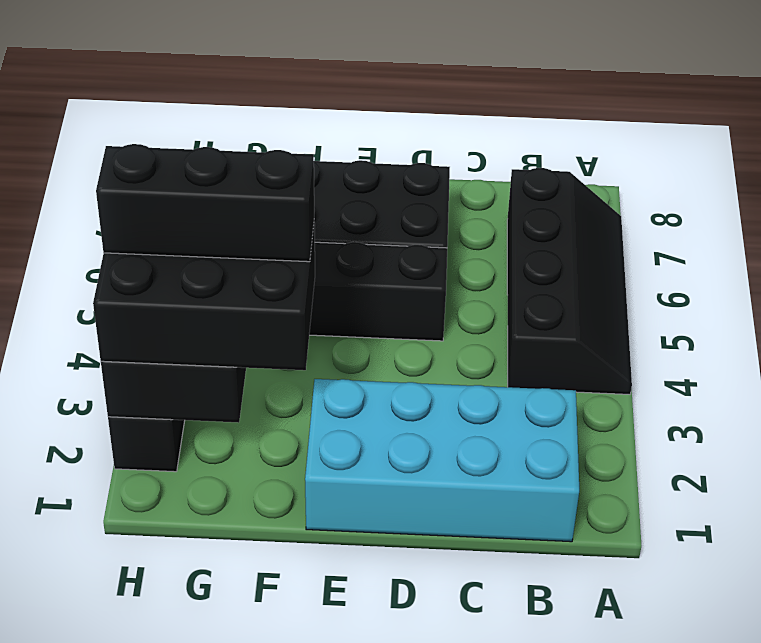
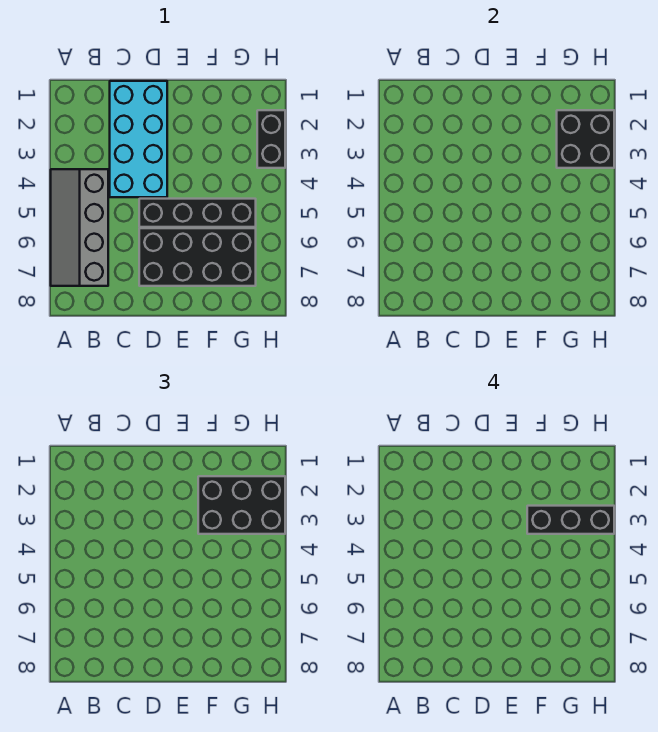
black slope A4:B7 level 1 top B -> grey slope A4:B7 level 1 top B
cyan brick B1:E2 level 1 -> cyan brick C1:D4 level 1

